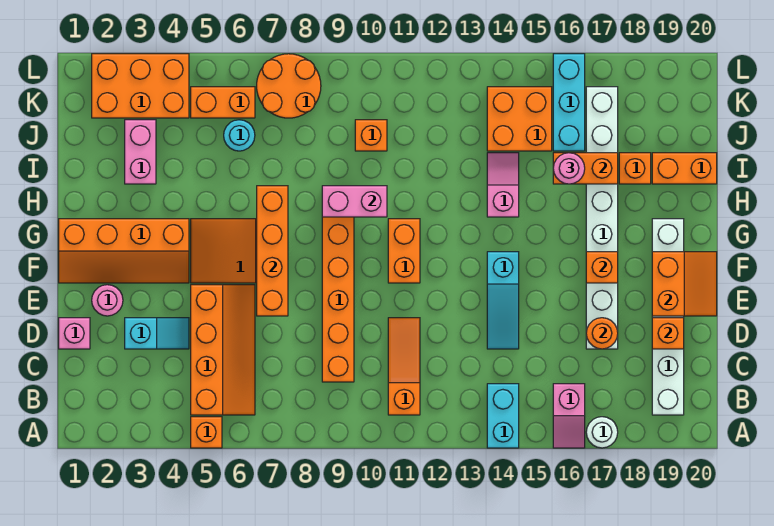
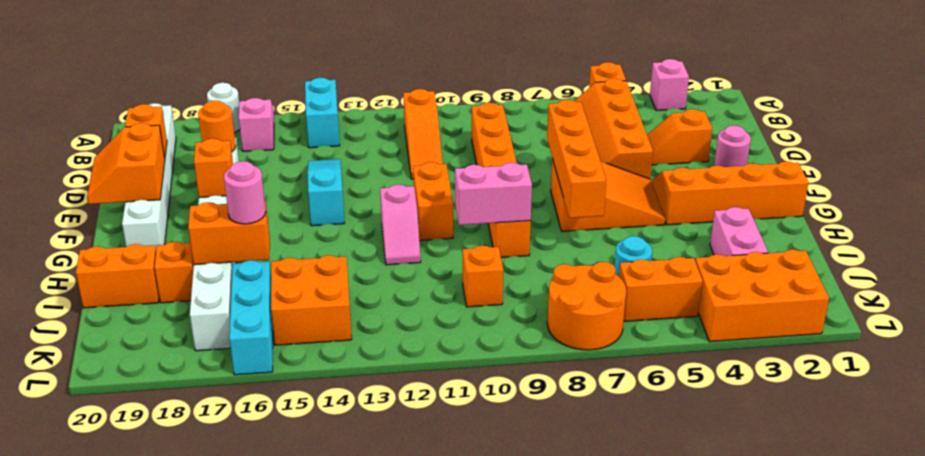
pink brick D1 level 1 -> pink brick A3 level 1
cyan slope D3:D4 level 1 top 3 -> orange slope D3:D4 level 1 top 3
pink slope H14:I14 level 1 top H -> pink slope G12:H12 level 1 top G

